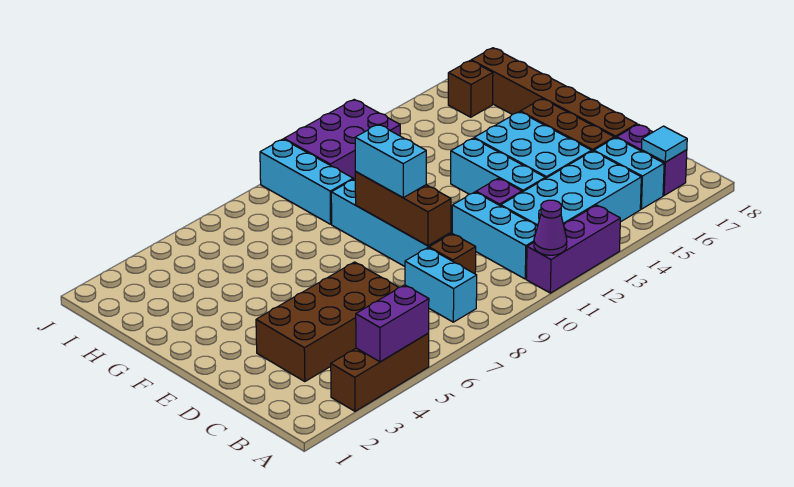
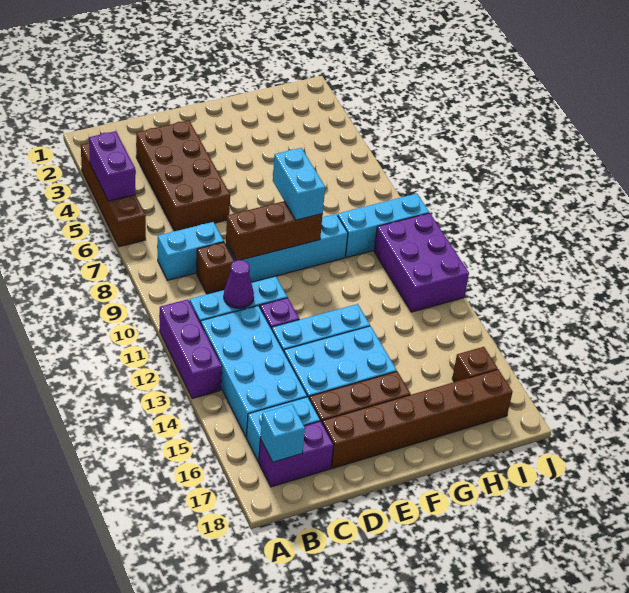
brown brick A3:A5 level 1 -> brown brick A3:A6 level 1
purple cone A11 level 2 -> purple cone C11 level 2
cyan tile B17 level 2 -> cyan brick B17 level 2
cyan brick E9:F9 level 3 -> cyan brick F8:F9 level 3

